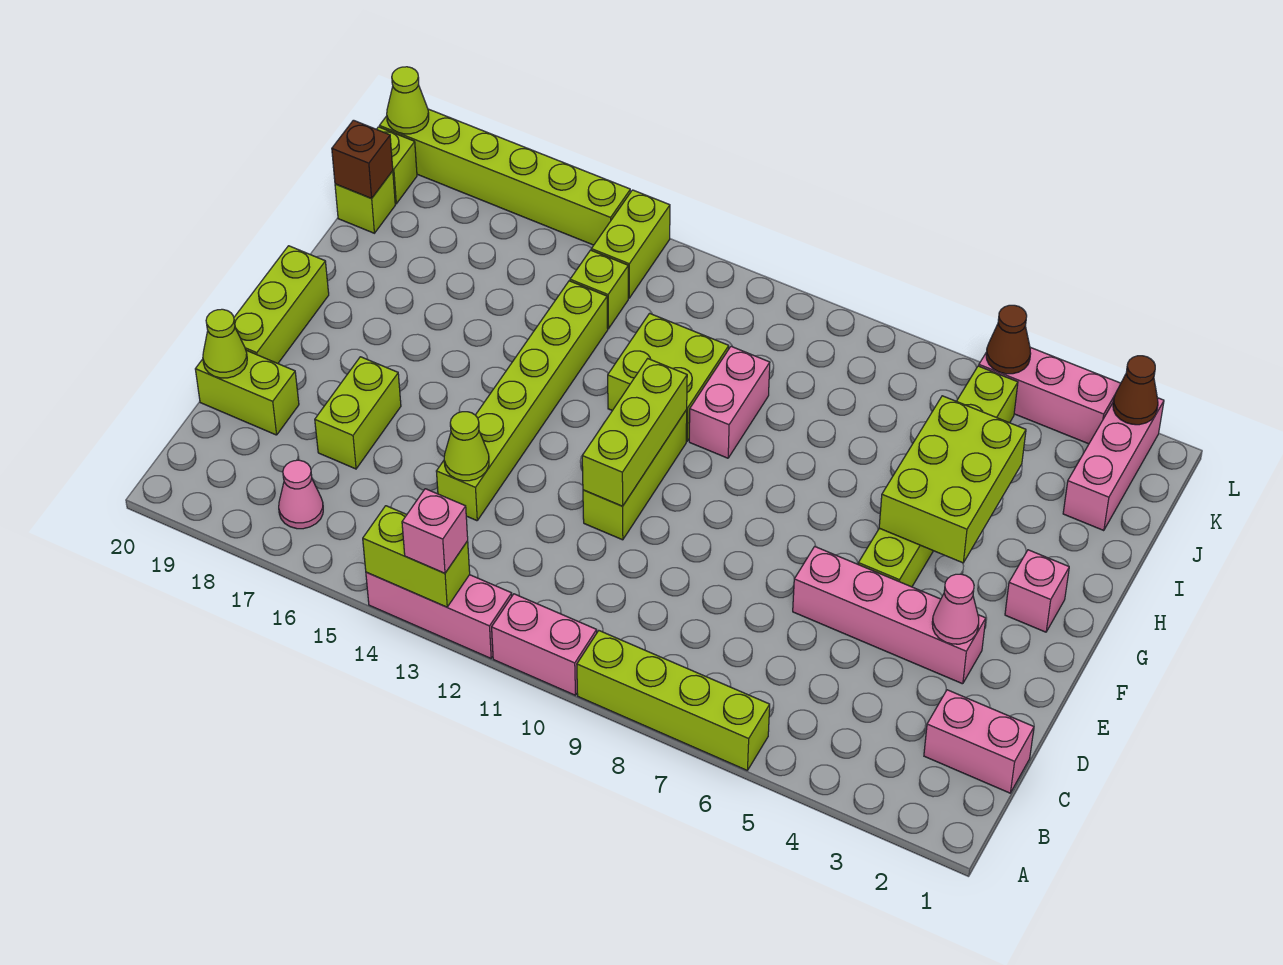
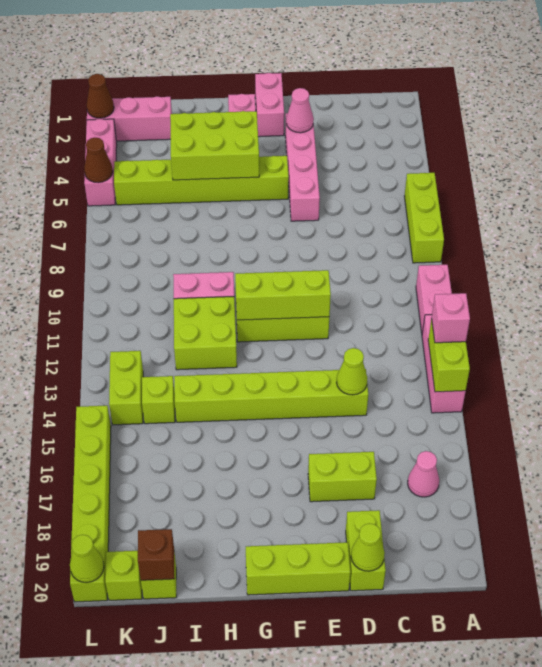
lime brick A6:A9 level 1 -> lime brick A6:A8 level 1
pink brick C1:C2 level 1 -> pink brick F1:F2 level 1
lime brick K14:L14 level 1 -> lime brick K13:K14 level 1

